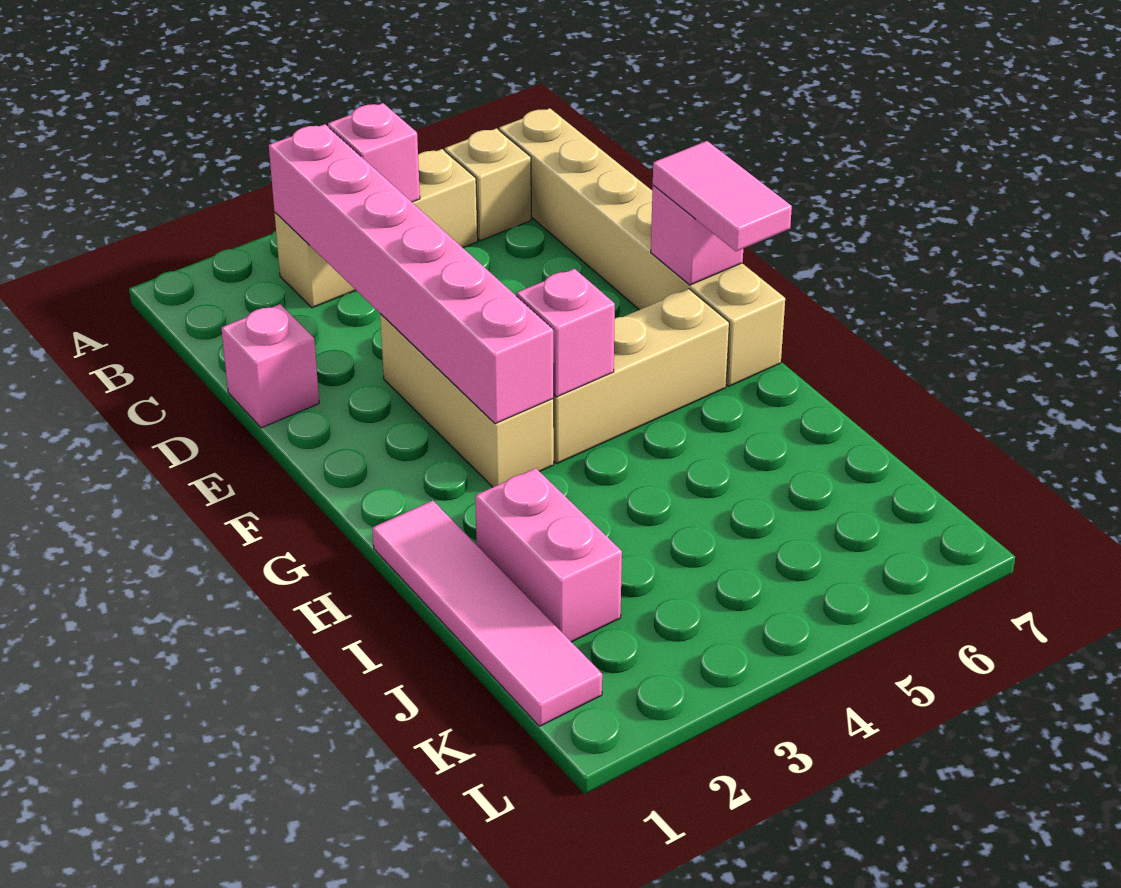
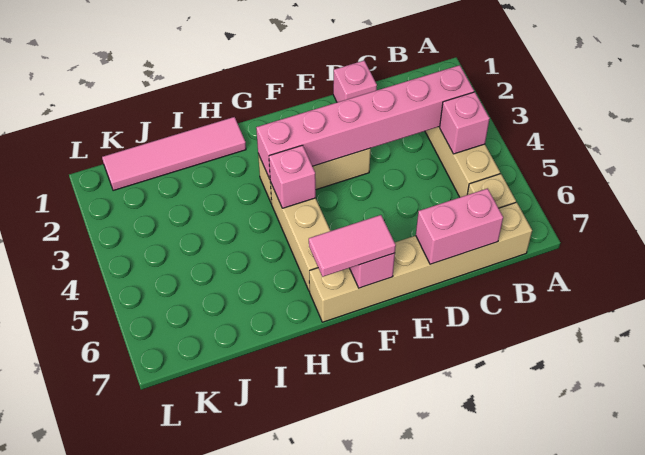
pink brick I2:J2 level 1 -> pink brick C7:D7 level 2

